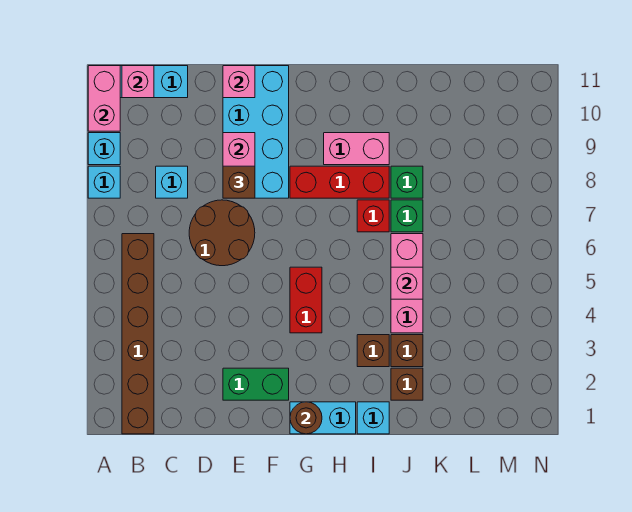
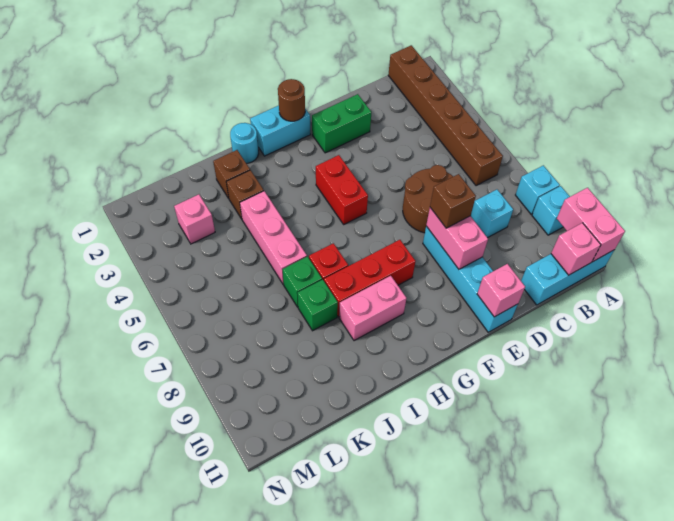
cyan brick E8:F11 level 1 -> cyan brick E8:E11 level 1
cyan brick I1 level 1 -> cyan round brick I1 level 1
brown brick I3 level 1 -> none
pink brick J5 level 2 -> pink brick L3 level 1

